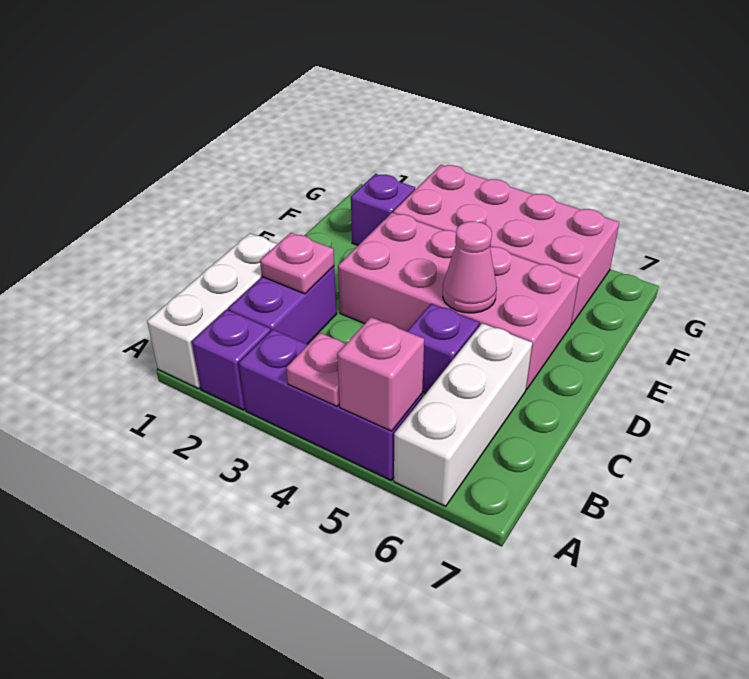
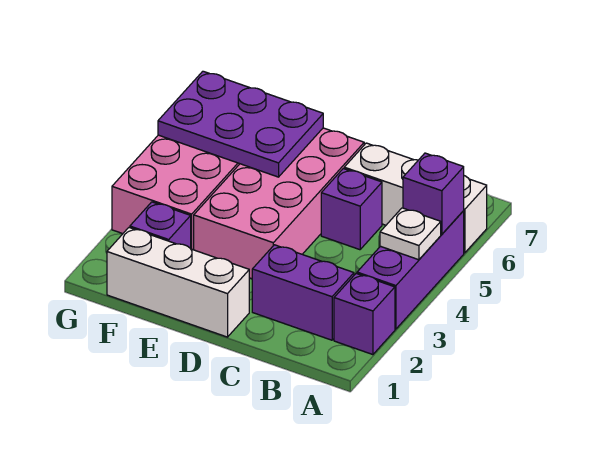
white brick A1:C1 level 1 -> white brick D1:F1 level 1
pink plate A4 level 2 -> white plate A4 level 2
pink brick A5 level 2 -> purple brick A5 level 2
pink plate C2 level 2 -> none
pink cone D5 level 2 -> none
none -> purple plate E5:G6 level 2

